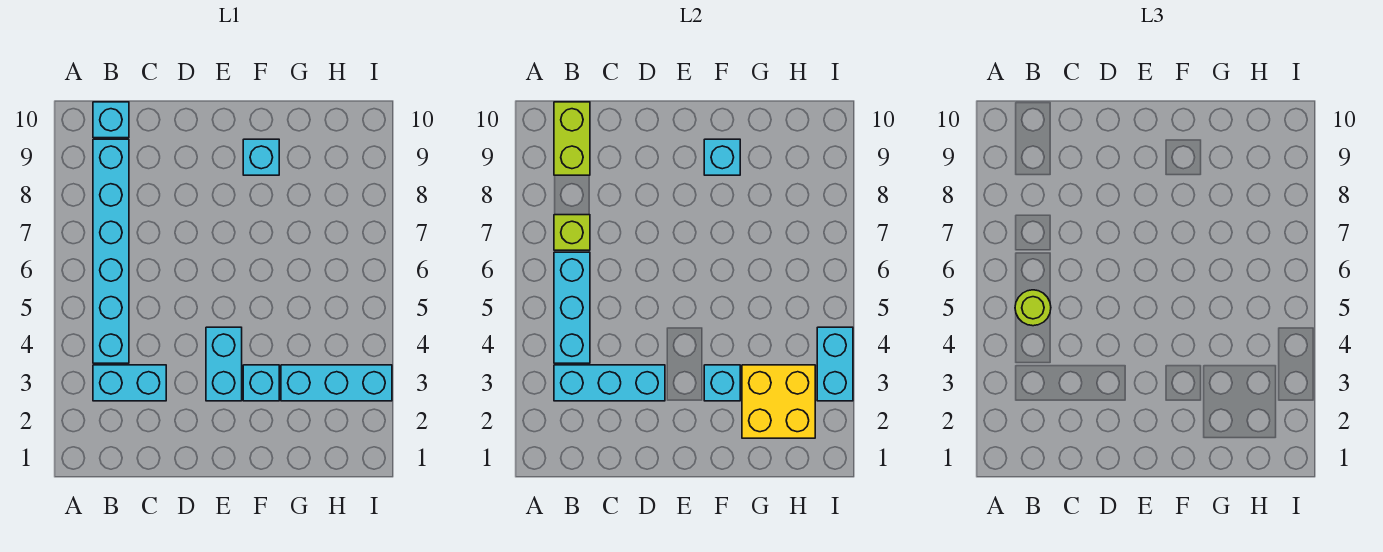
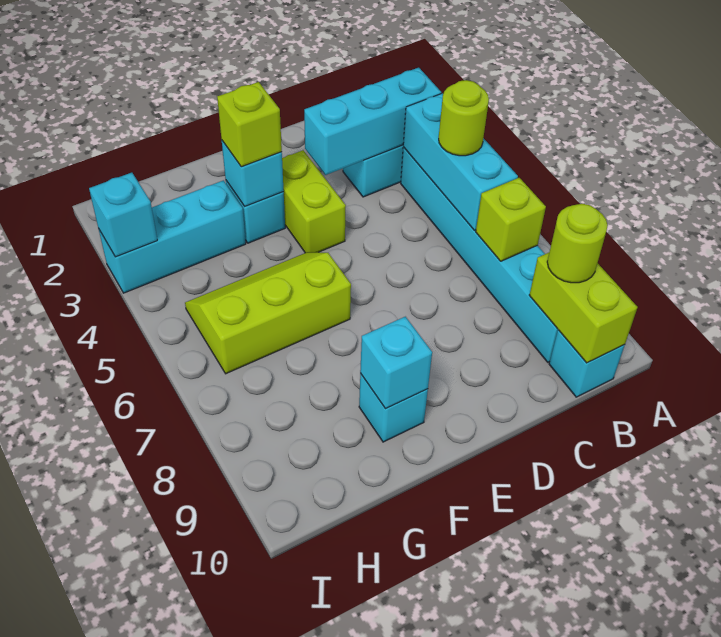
none -> lime round brick B9 level 3
cyan brick E3:E4 level 1 -> lime brick E3:E4 level 1
none -> lime brick F3 level 3
none -> lime slope F5:H6 level 1 top 6
yellow brick G2:H3 level 2 -> none
cyan brick I3:I4 level 2 -> cyan brick I3 level 2

